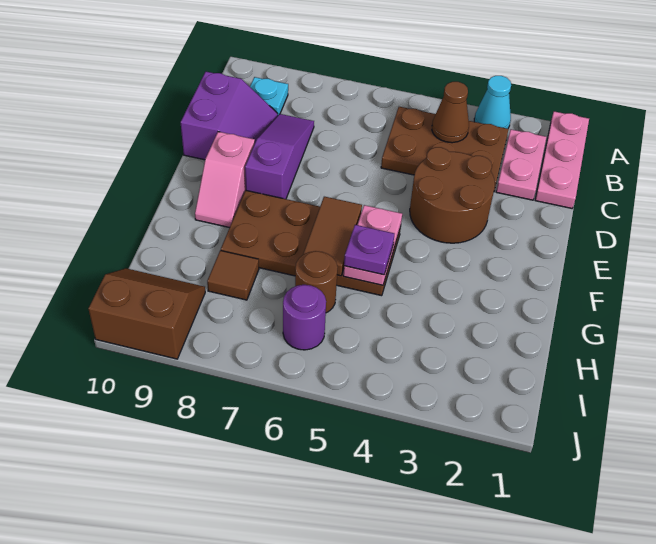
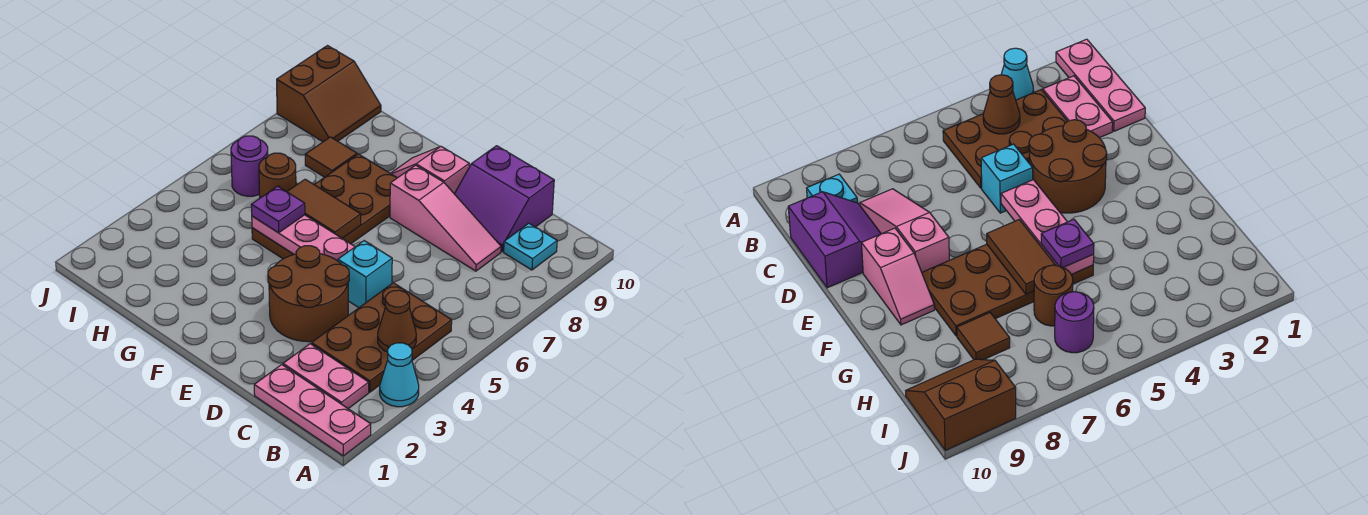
purple slope C8:E8 level 1 top E -> pink slope C8:E8 level 1 top E
none -> cyan brick D5 level 1
pink plate F5:G5 level 2 -> pink plate E5:G5 level 2

